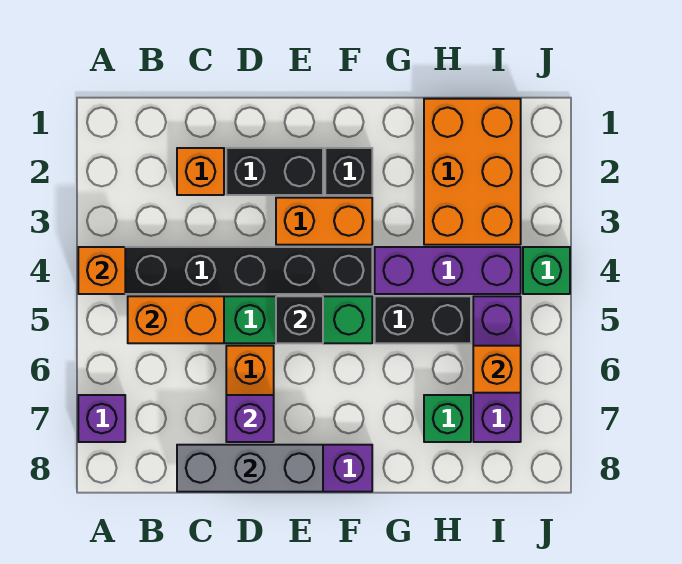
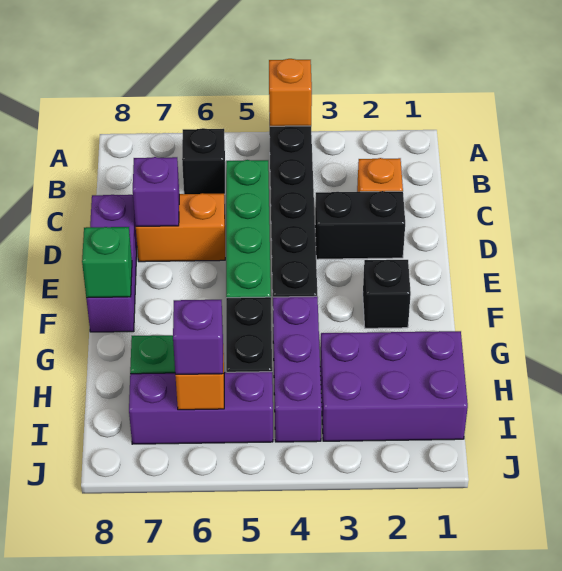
purple brick A7 level 1 -> purple brick I6 level 3
orange brick B5:C5 level 2 -> none
grey brick C8:E8 level 2 -> none
black brick D2:E2 level 1 -> black brick D2:D3 level 1
orange brick E3:F3 level 1 -> none
black brick E5 level 2 -> black brick B6 level 1
orange brick H1:I3 level 1 -> purple brick H1:I3 level 1
green brick J4 level 1 -> green brick F8 level 2

